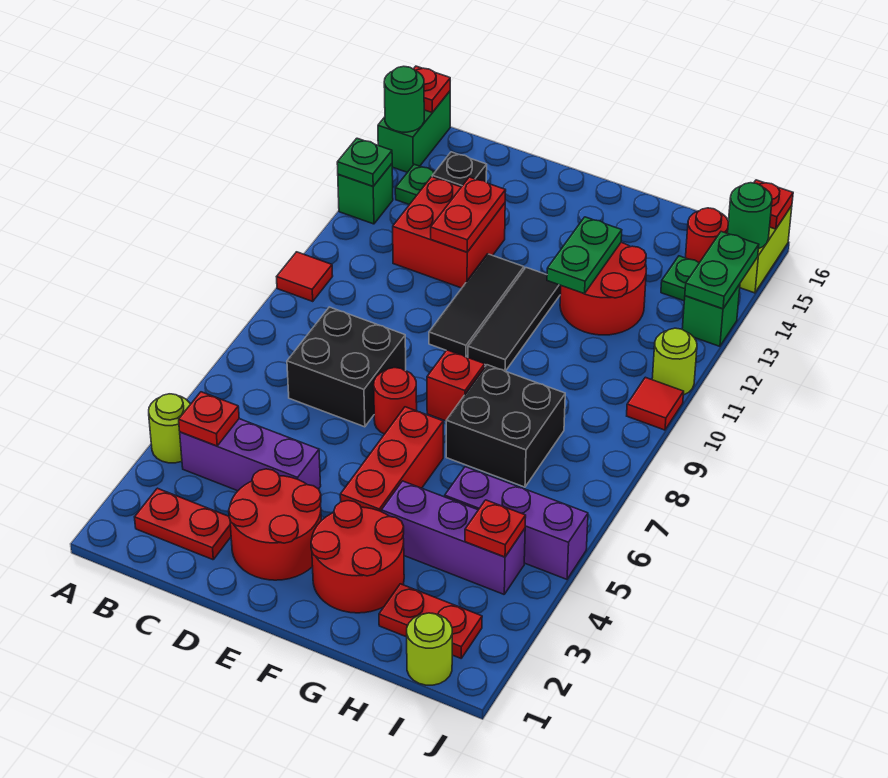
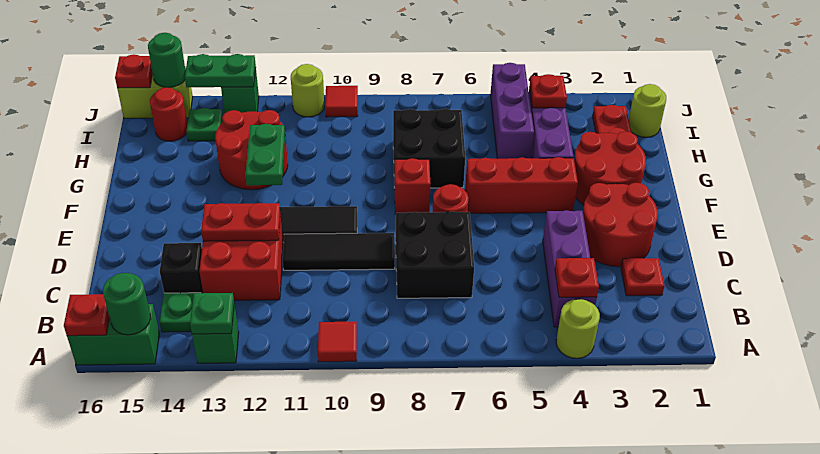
red plate B2:C2 level 1 -> red plate C2 level 1
black tile F10:F12 level 1 -> black tile D9:D11 level 1
green plate G12:G13 level 2 -> green plate F12:G12 level 2

